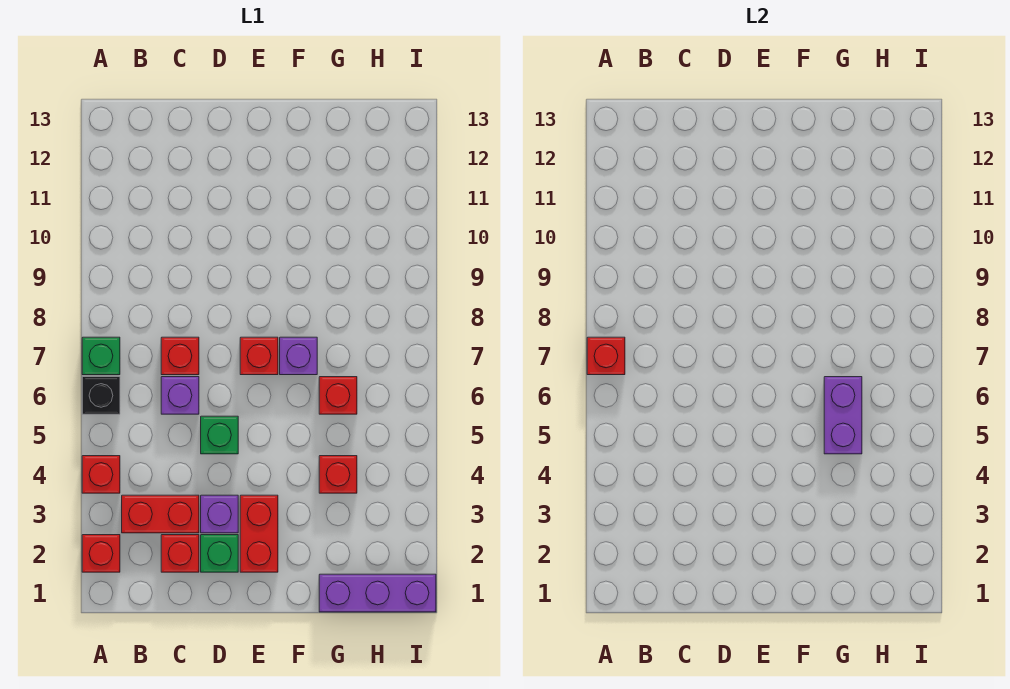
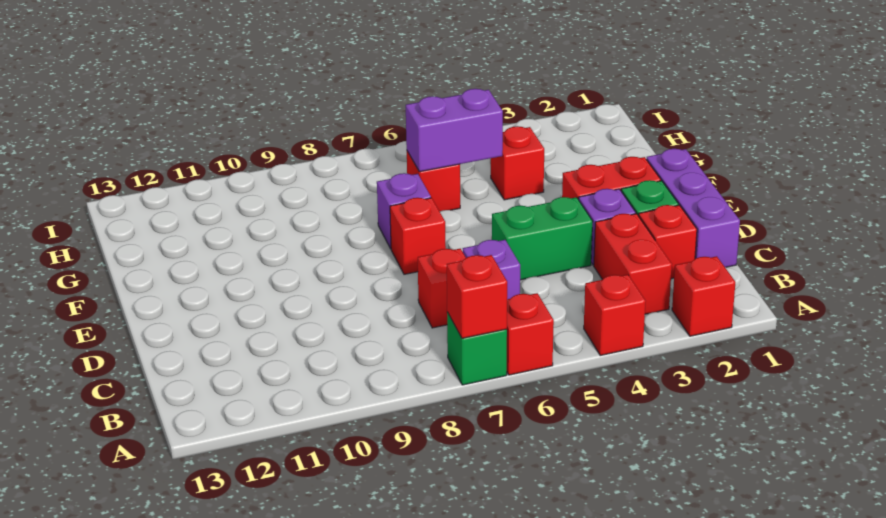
black brick A6 level 1 -> red brick A6 level 1
green brick D5 level 1 -> green brick D4:D5 level 1
purple brick G1:I1 level 1 -> purple brick C1:E1 level 1

